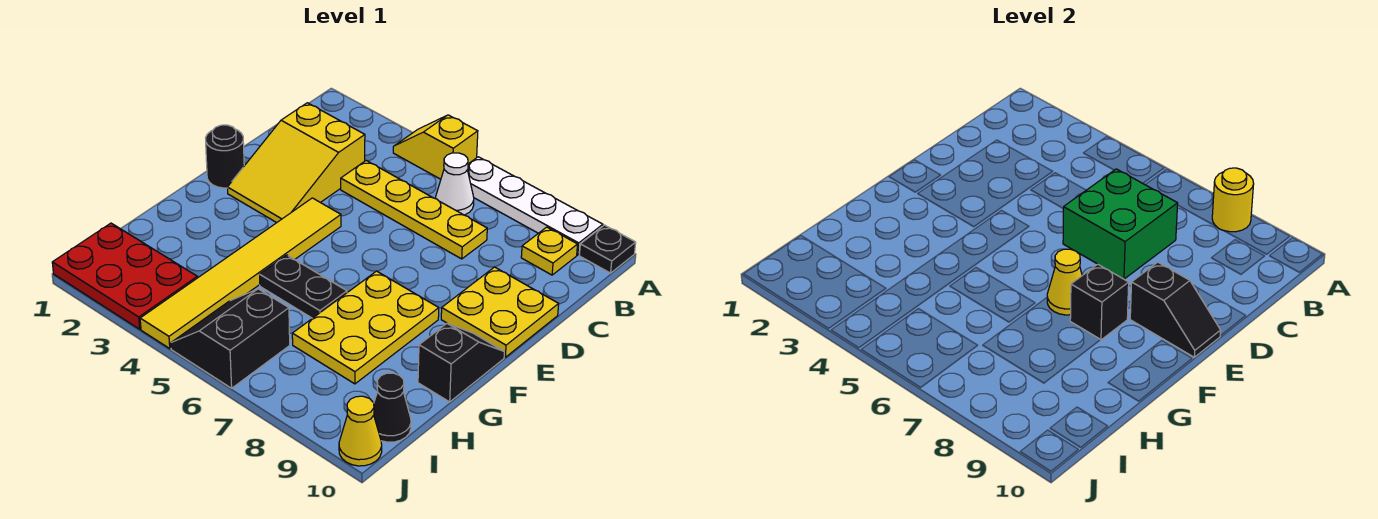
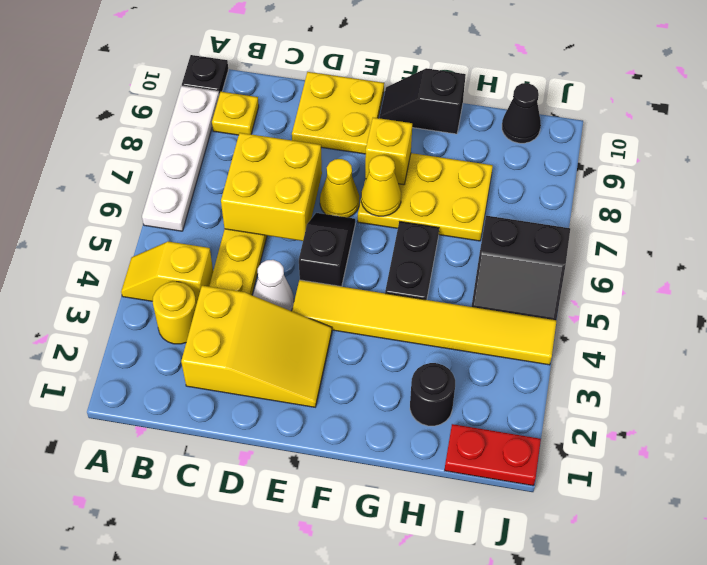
yellow slope A4:A5 level 1 top 5 -> yellow slope A4:B4 level 1 top B
yellow round brick A8 level 2 -> yellow round brick B3 level 1
white cone B6 level 1 -> white cone D4 level 1
green brick C6:D7 level 2 -> yellow brick C6:D7 level 2
black round brick E1 level 1 -> black round brick H2 level 1
black slope E9:E10 level 2 top 9 -> black slope E5:E6 level 1 top 5
black brick F8 level 2 -> yellow brick F8 level 2
red plate I1:J3 level 1 -> red plate I1:J1 level 1
yellow cone J10 level 1 -> yellow cone E7 level 1

